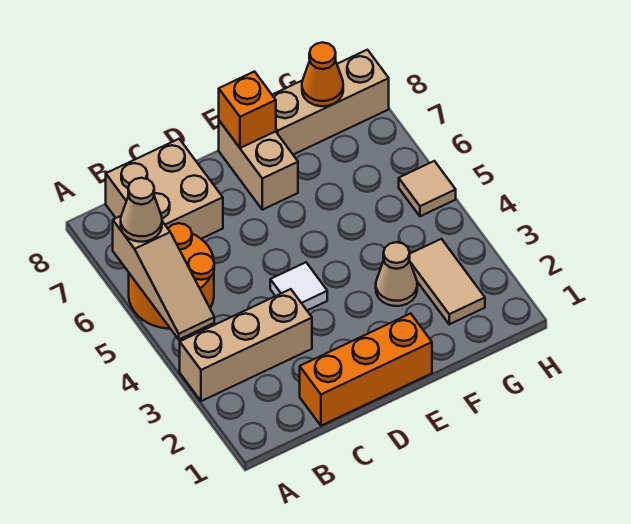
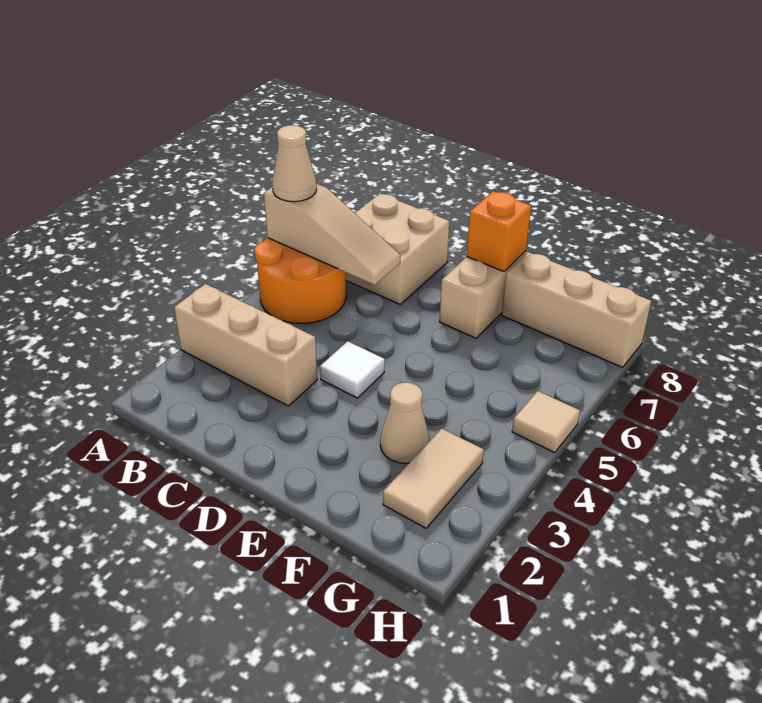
tan slope A4:A6 level 2 top 6 -> tan slope A6:C6 level 2 top A
orange brick C1:E1 level 1 -> none
orange cone G8 level 2 -> none

